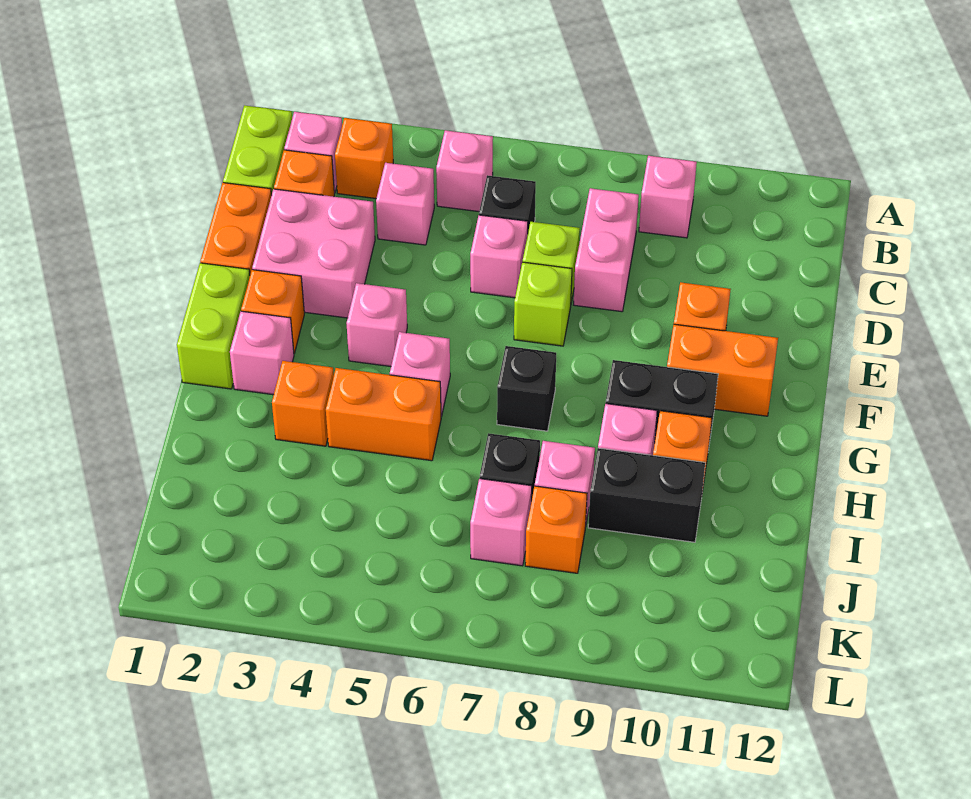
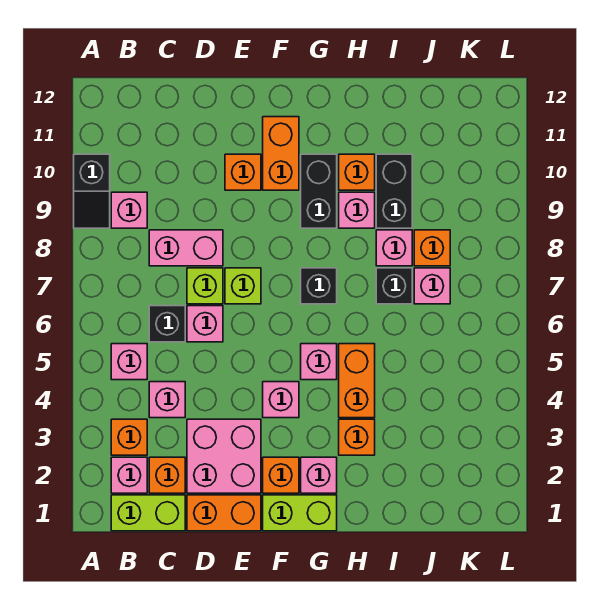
none -> black slope A9:A10 level 1 top 10

